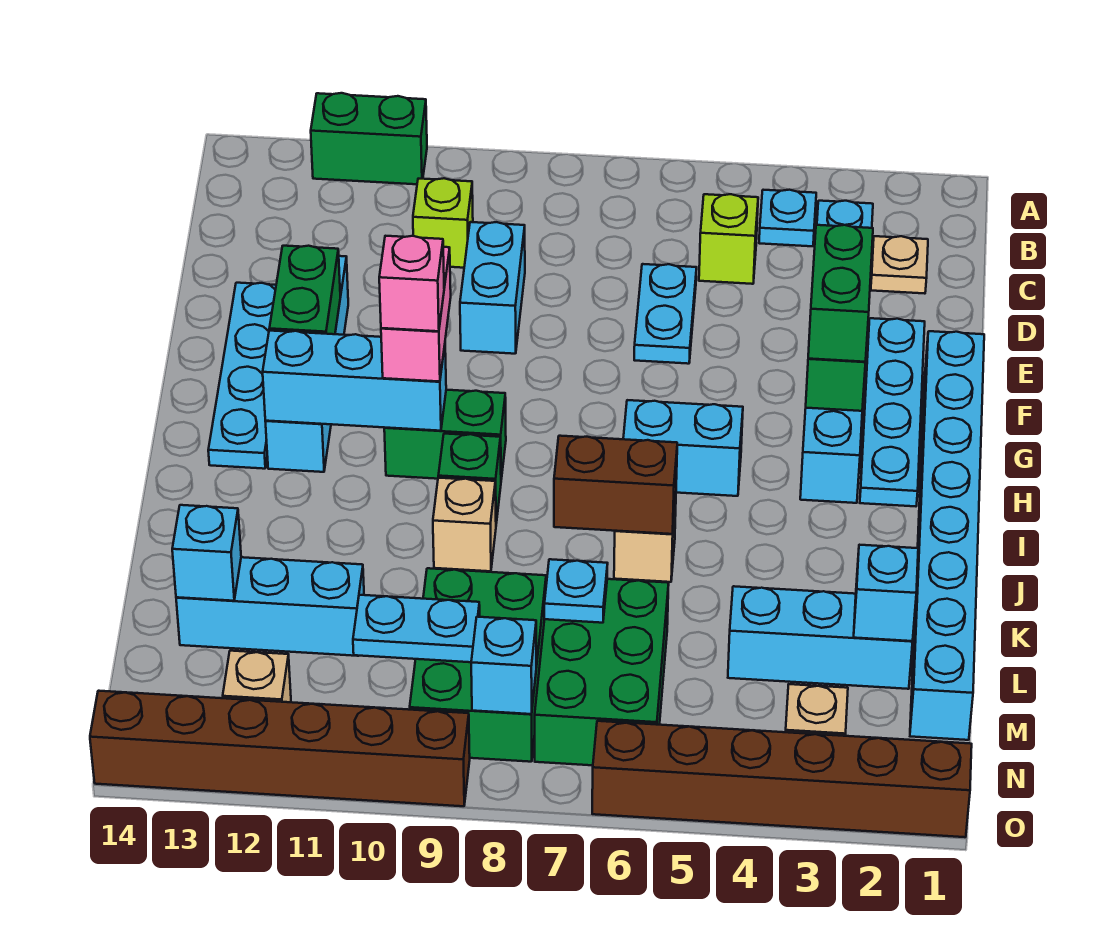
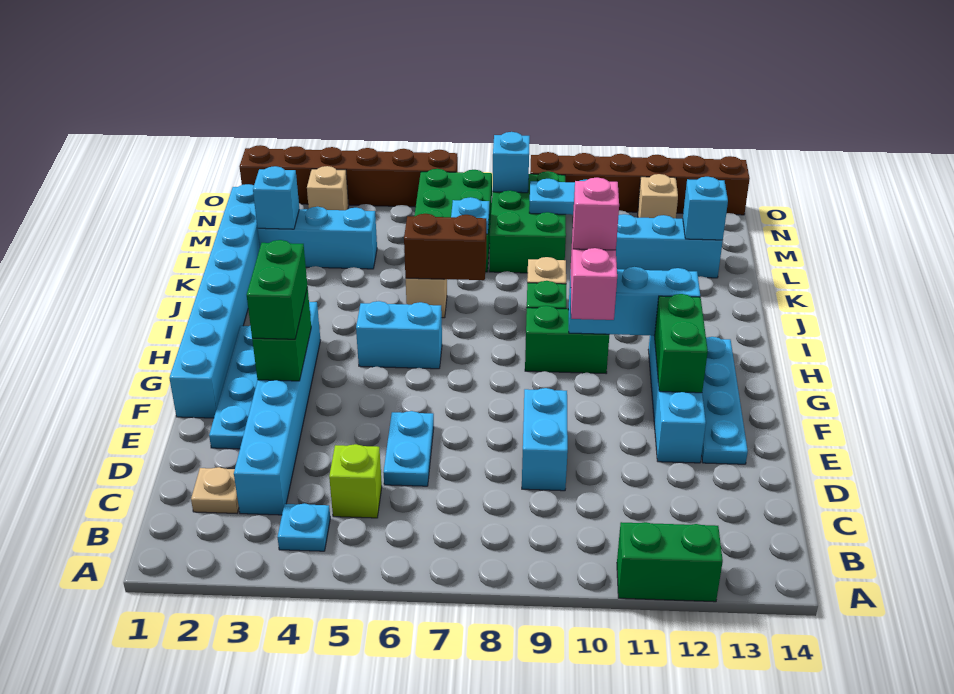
lime brick C10 level 1 -> none

